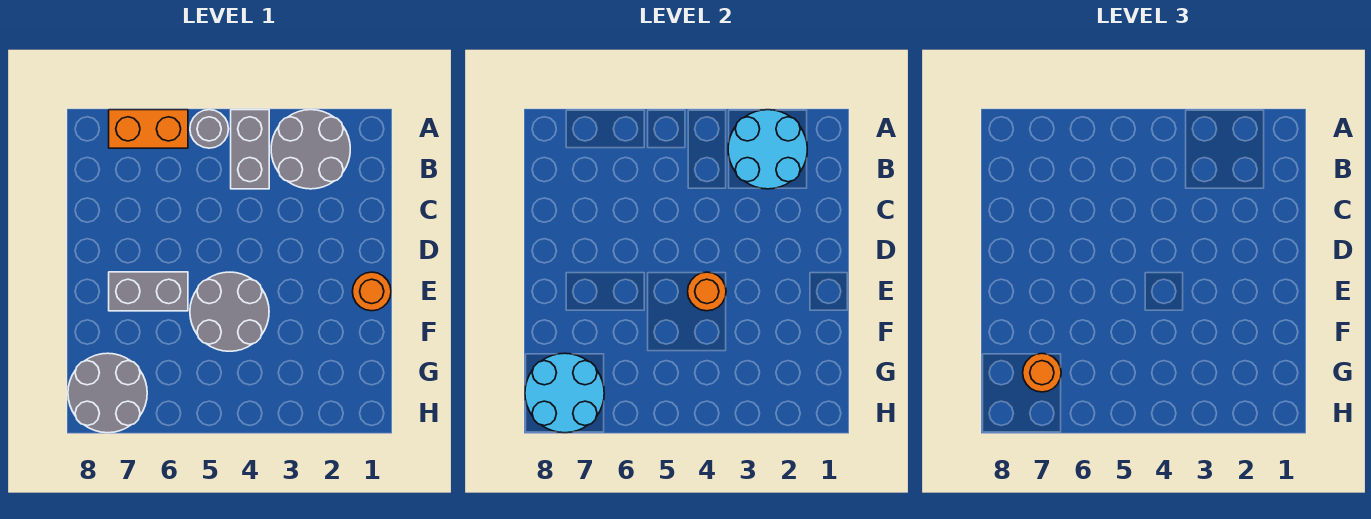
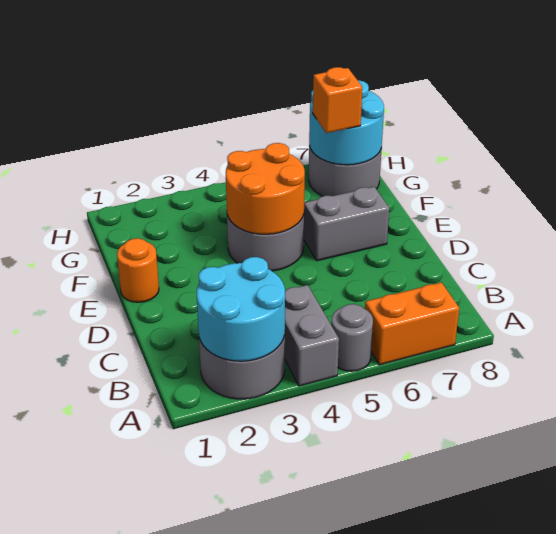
orange round brick E4 level 2 -> orange round brick E4:F5 level 2
orange round brick G7 level 3 -> orange brick G7 level 3

